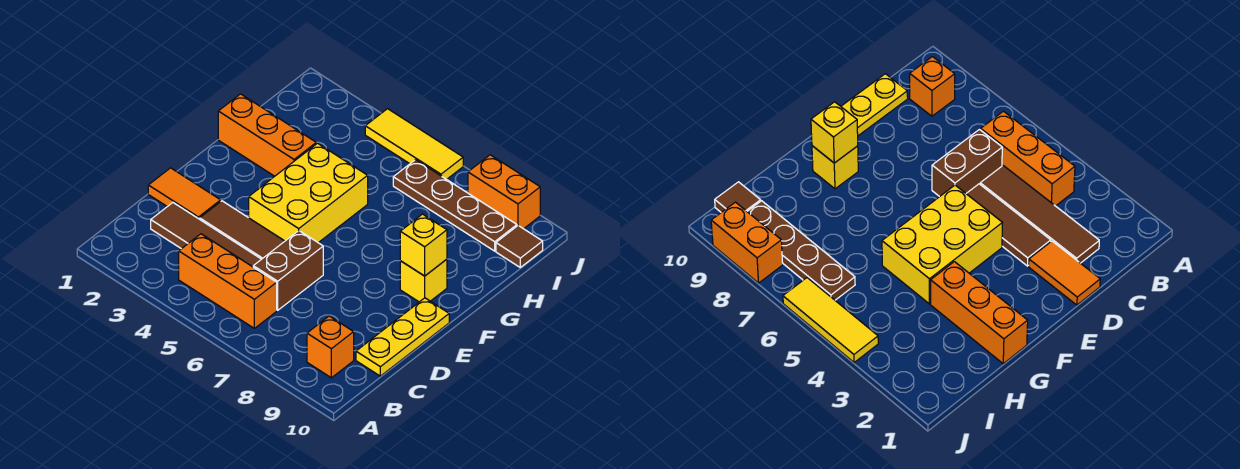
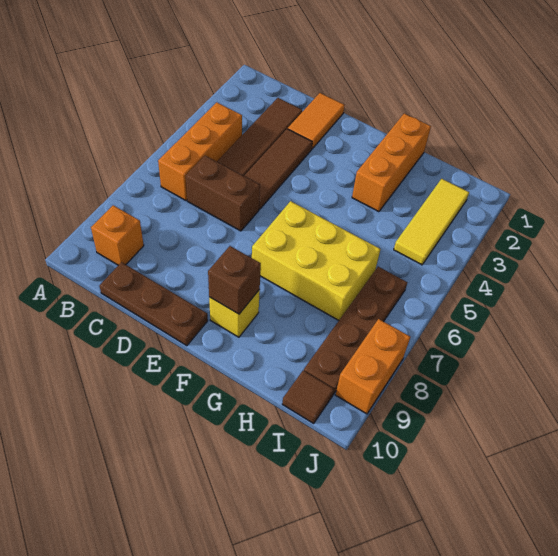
yellow plate C10:E10 level 1 -> brown plate C10:E10 level 1
yellow brick E4:G5 level 1 -> yellow brick F6:H7 level 1
yellow brick F9 level 2 -> brown brick F9 level 2
yellow tile J4:J6 level 1 -> yellow tile I2:I4 level 1

